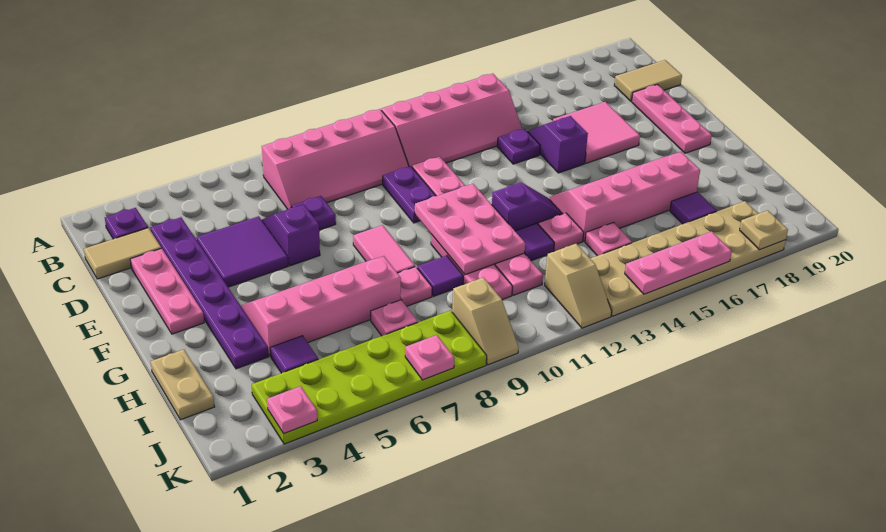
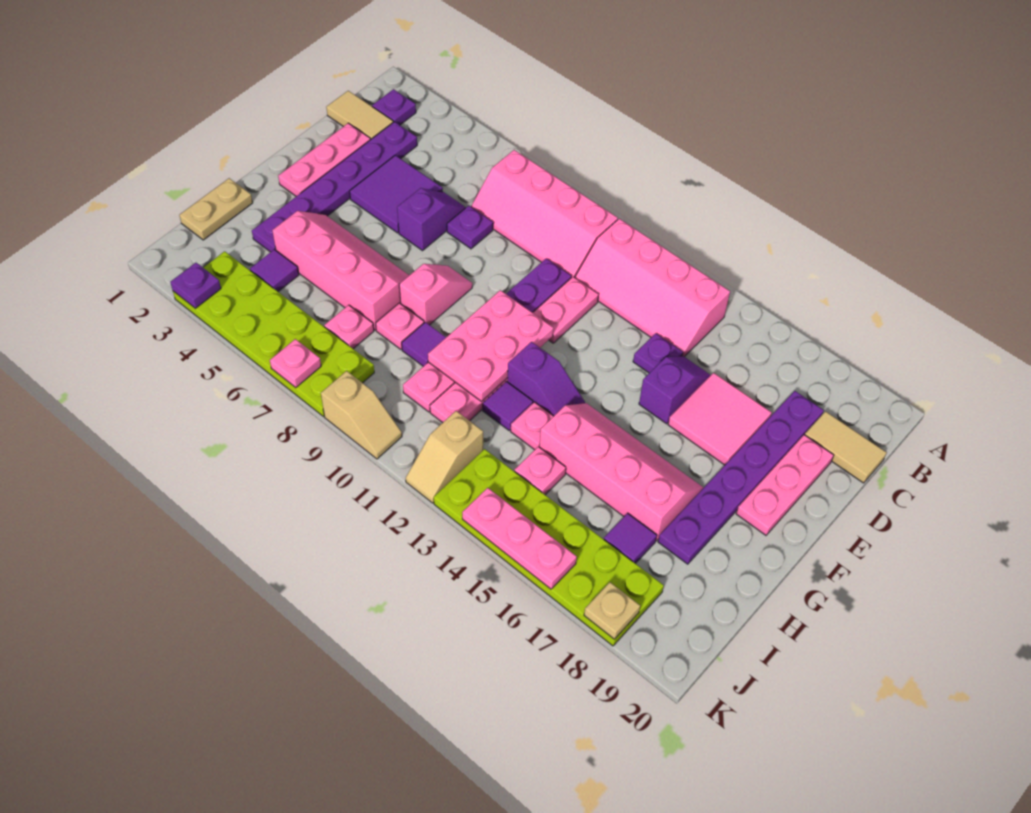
none -> purple plate C18:H18 level 1
pink tile F8:G8 level 1 -> pink slope F8:G8 level 1 top G
tan slope J9:K9 level 1 top J -> tan slope K9:K10 level 1 top 9
tan plate J13:K18 level 1 -> lime plate J13:K18 level 1
pink plate K3 level 2 -> purple plate K3 level 2

